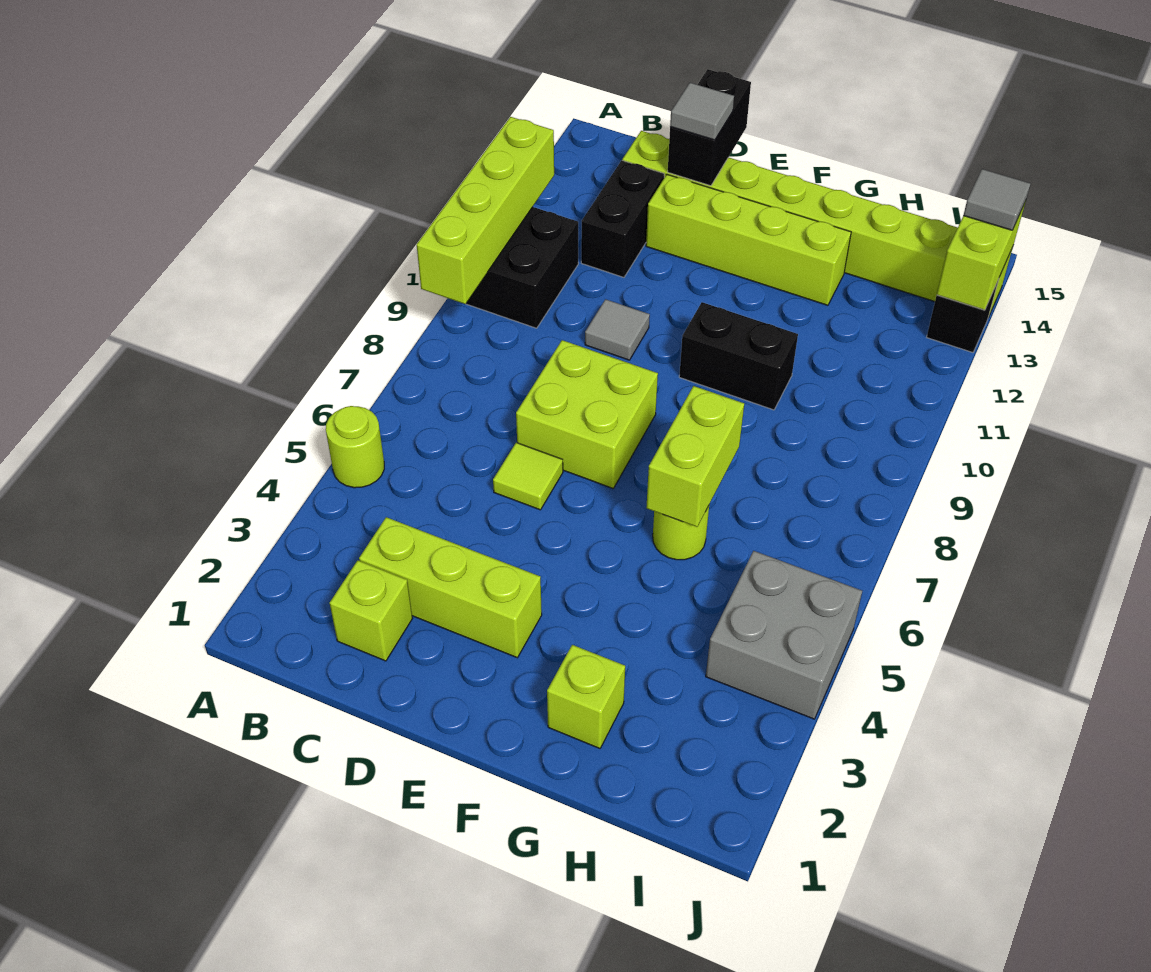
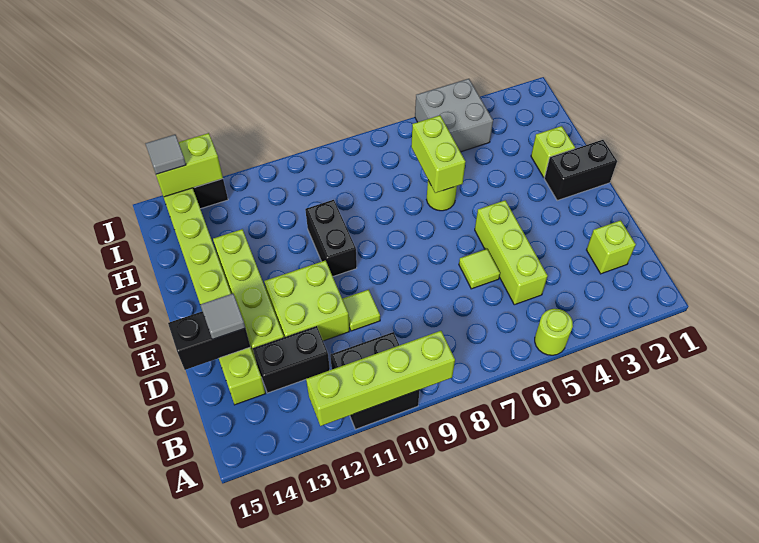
lime brick C3:E3 level 1 -> lime brick C5:E5 level 1
lime brick D7:E8 level 1 -> lime brick D11:E12 level 1
grey tile D10 level 1 -> lime tile D10 level 1
none -> black brick F1:F2 level 1
lime brick G6:G7 level 2 -> lime brick G6:H6 level 2

